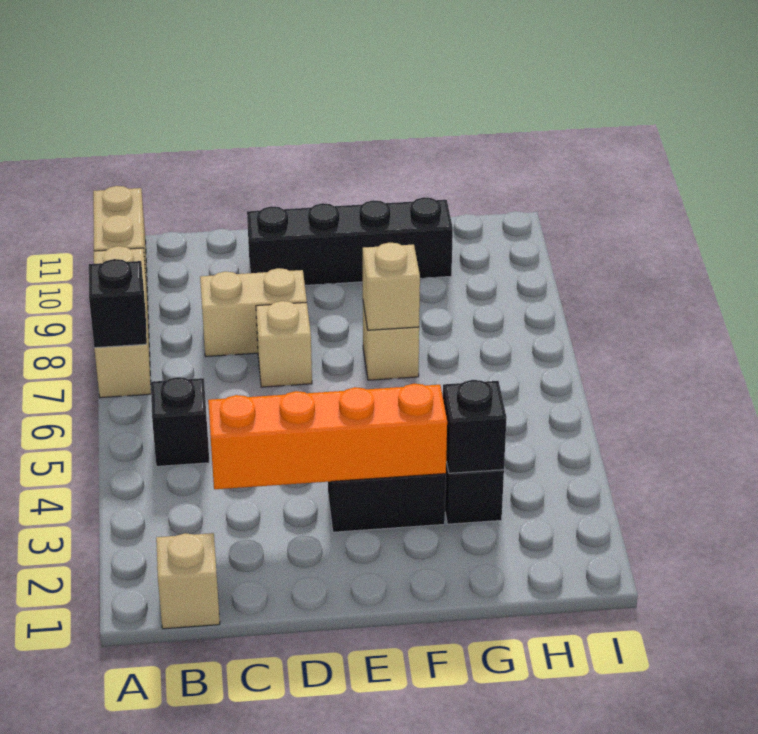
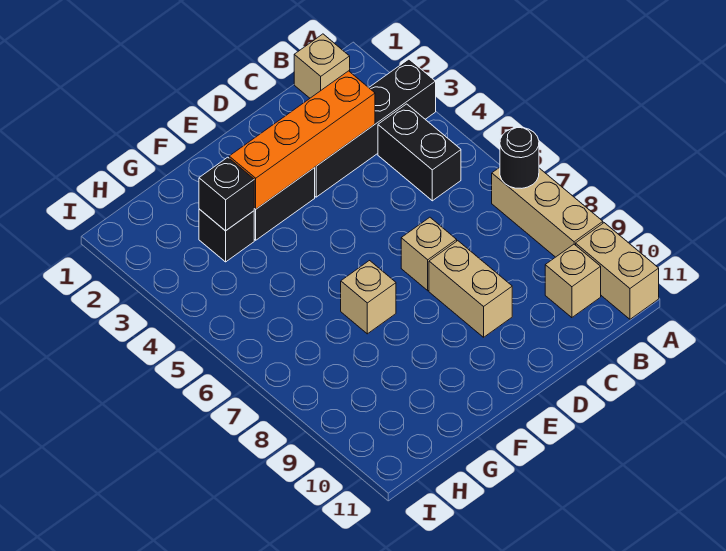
black brick A7 level 2 -> black round brick A7 level 2
black brick B5 level 1 -> black brick B4:B5 level 1
tan brick C8:D8 level 1 -> tan brick D8:D9 level 1
black brick D10:G10 level 1 -> black brick A3:D3 level 1
tan brick F7 level 2 -> tan brick B10 level 1

